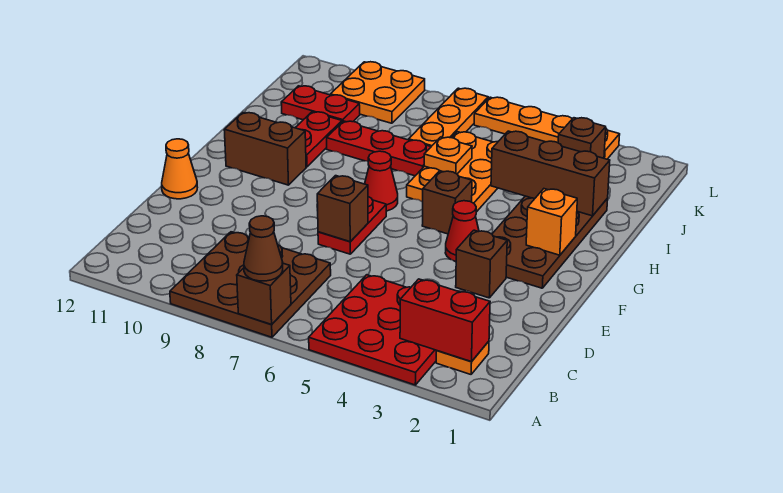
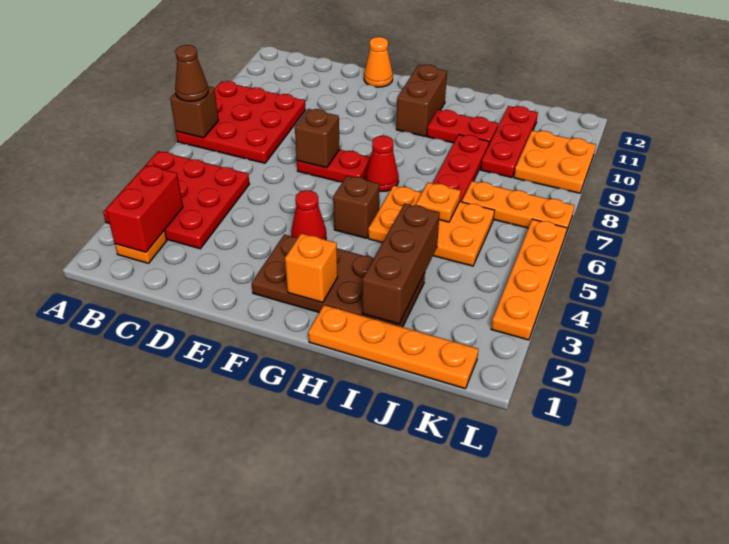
brown plate A7:C9 level 1 -> red plate A7:C9 level 1
brown brick E3 level 1 -> none
none -> orange plate H1:K1 level 1
red plate J10:J11 level 1 -> red plate J9:J11 level 1
brown brick K3 level 1 -> none

